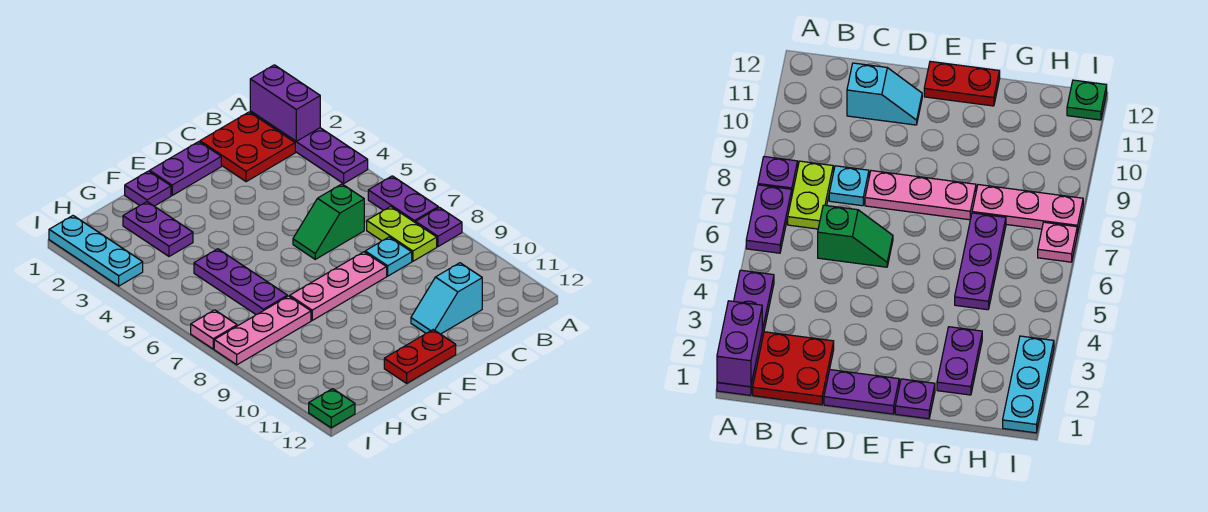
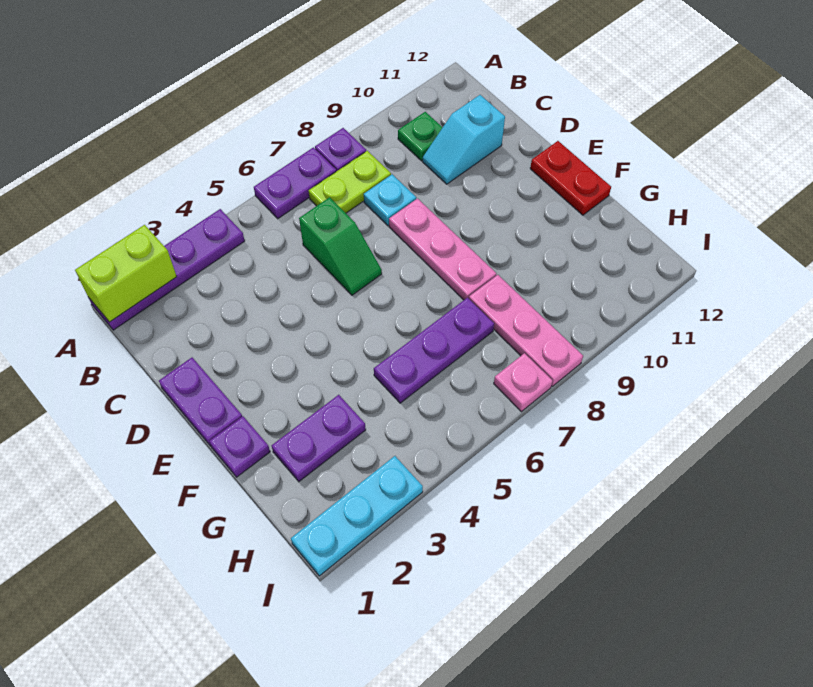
purple brick A1:A2 level 2 -> lime brick A1:A2 level 2
red plate B1:C2 level 1 -> none
cyan slope C11:D11 level 1 top C -> cyan slope C10:C11 level 1 top 11
green plate I12 level 1 -> green plate B10 level 1

